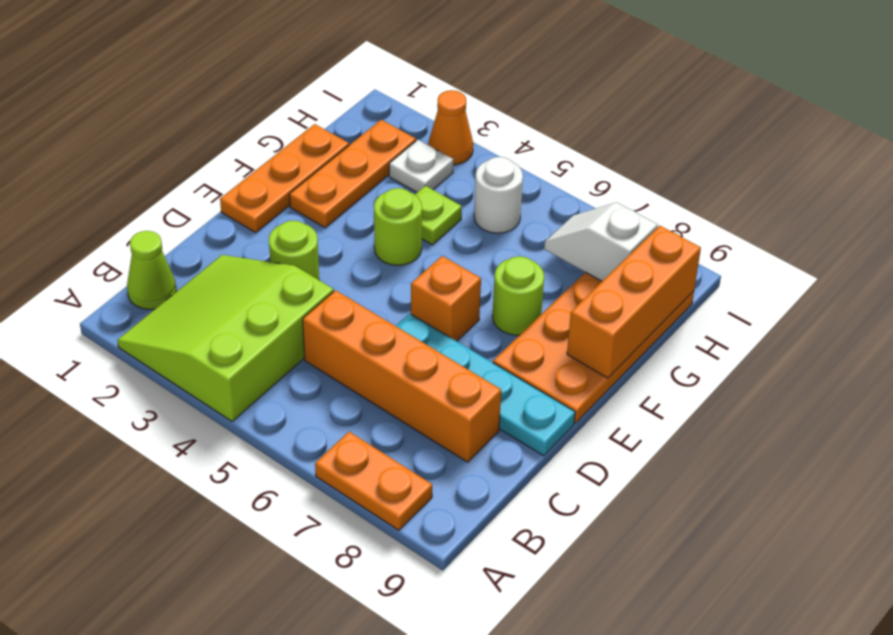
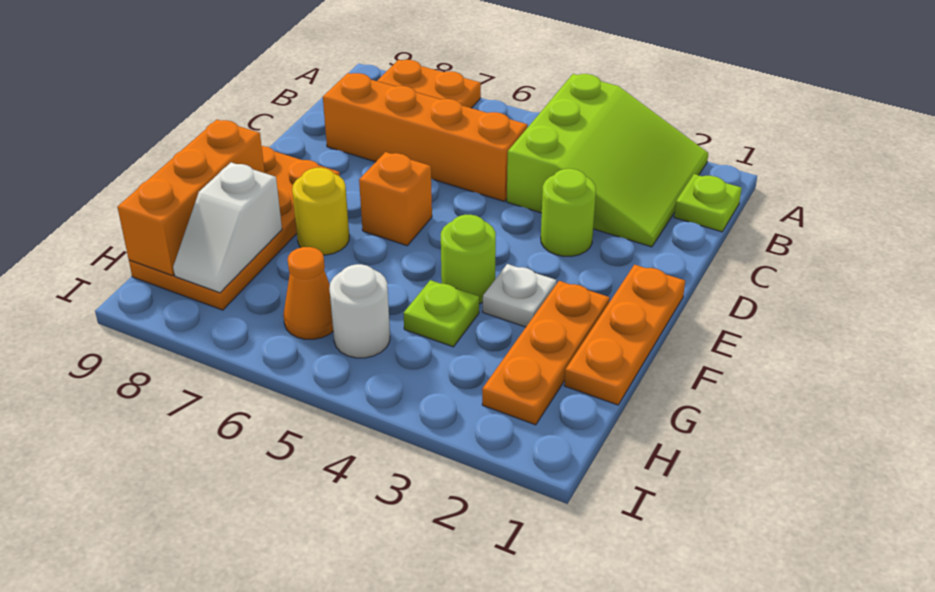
lime cone B1 level 1 -> lime plate B1 level 1
cyan plate D6:D9 level 1 -> none
lime round brick F7 level 1 -> yellow round brick F7 level 1
white plate H3 level 1 -> white plate F3 level 1
white slope H7:H8 level 2 top 8 -> white slope G8:H8 level 2 top G
orange cone I3 level 1 -> orange cone H6 level 1

